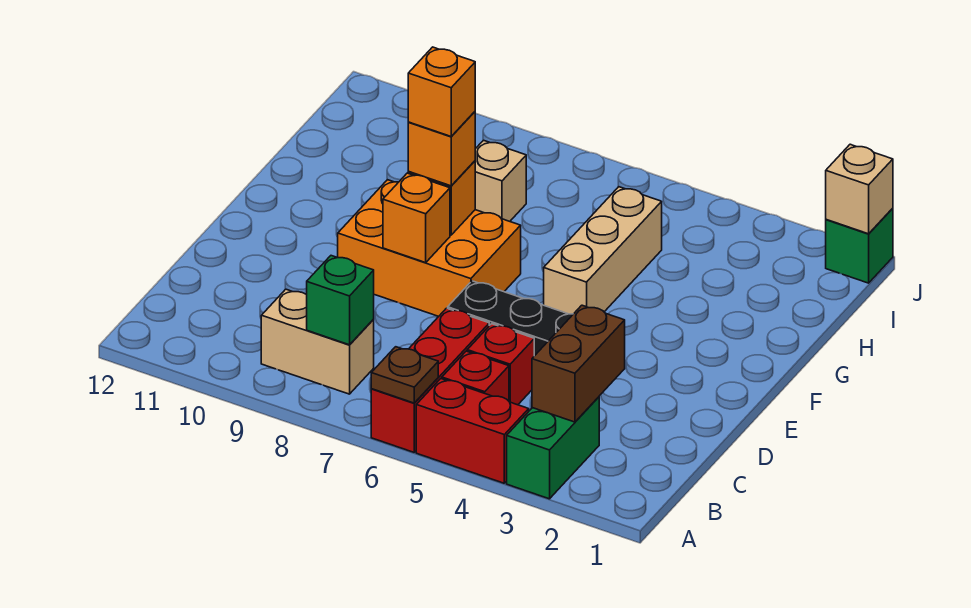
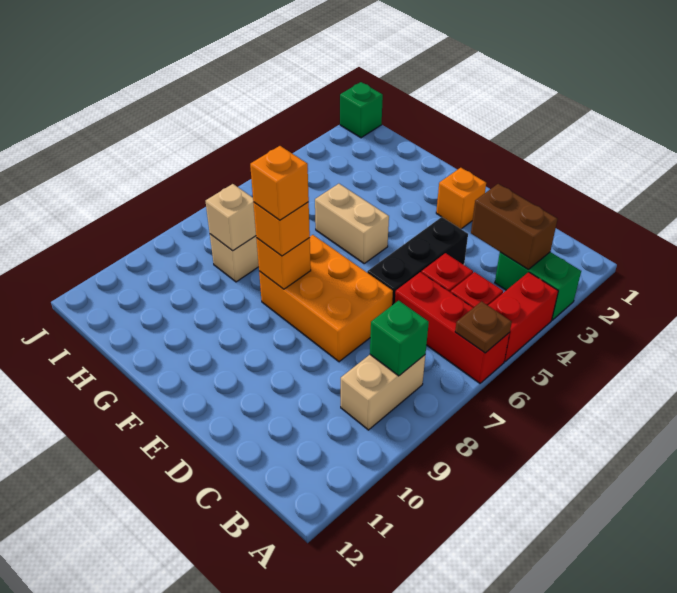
orange brick E7:F9 level 1 -> orange brick D7:F8 level 1
orange brick E8 level 2 -> orange brick E2 level 1
tan brick F5:H5 level 1 -> tan brick F5:G5 level 1
tan brick J1 level 2 -> tan brick H8 level 2

